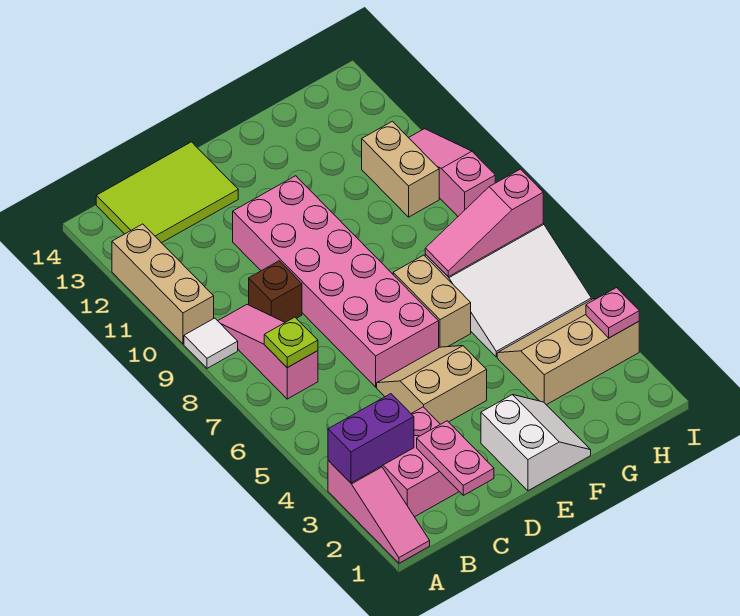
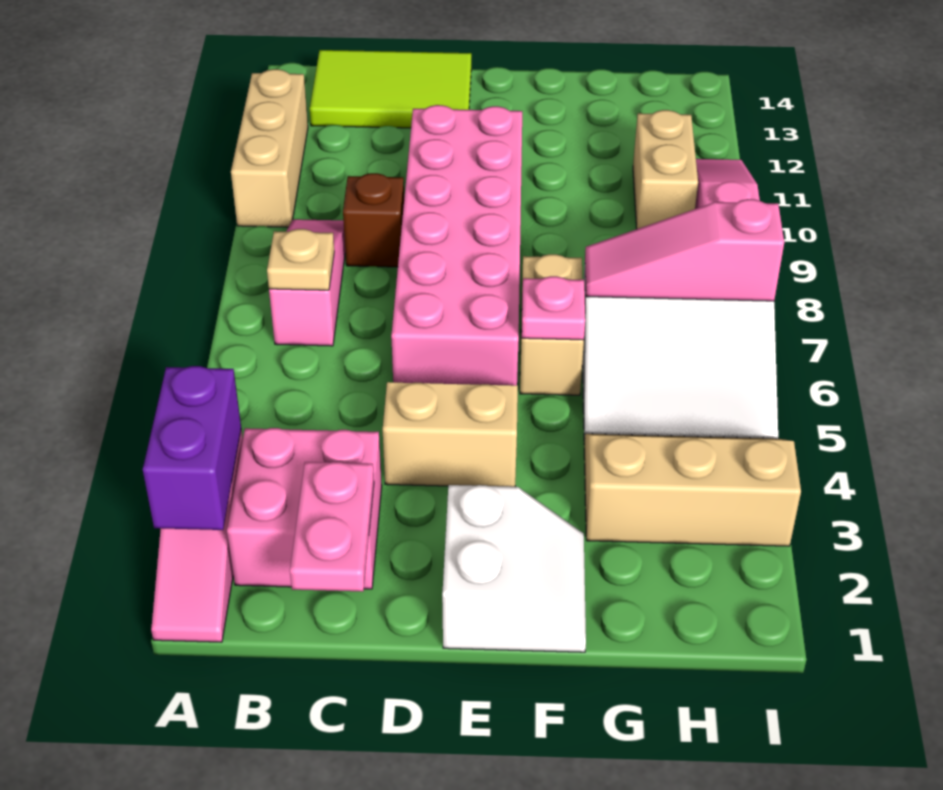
purple brick A3:B3 level 2 -> purple brick A2:A3 level 2
white tile A9 level 1 -> none
lime plate B7 level 2 -> tan plate B7 level 2
pink plate I3 level 2 -> pink plate F6 level 2

